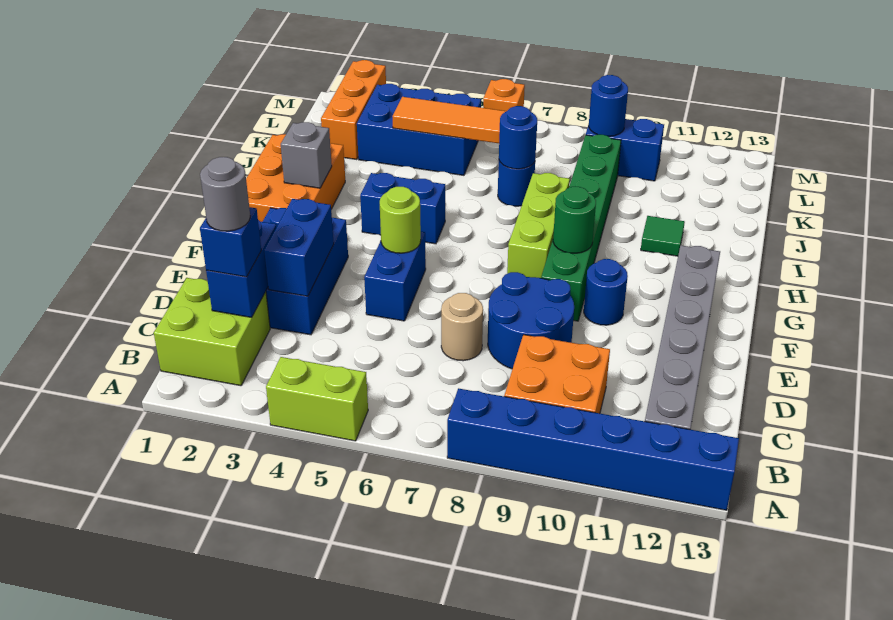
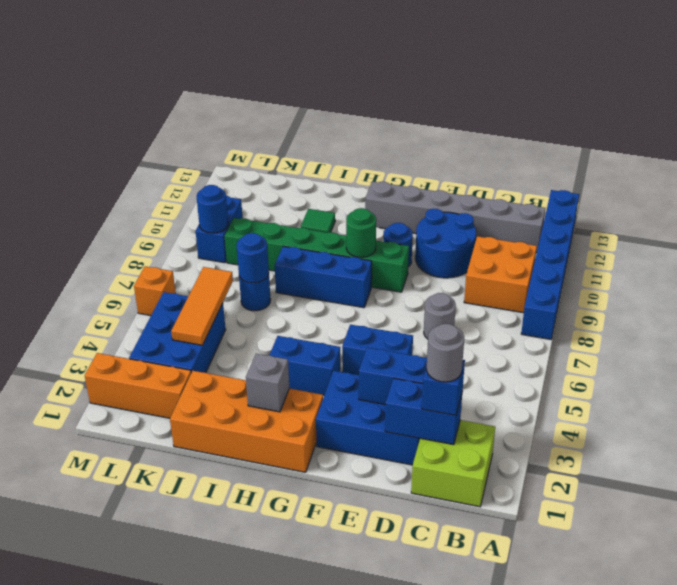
lime brick A4:A5 level 1 -> none
tan round brick D7 level 1 -> grey round brick D7 level 1
blue round brick D8:E9 level 1 -> blue round brick D10:E11 level 1
lime round brick F5 level 2 -> none
orange brick G1:I2 level 1 -> orange brick G1:J2 level 1
lime brick G8:I8 level 1 -> blue brick G8:I8 level 1
blue brick H4:H5 level 1 -> blue brick G4:H4 level 1

